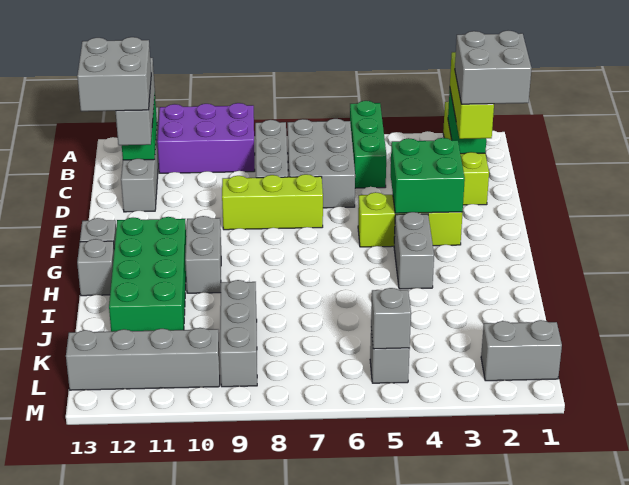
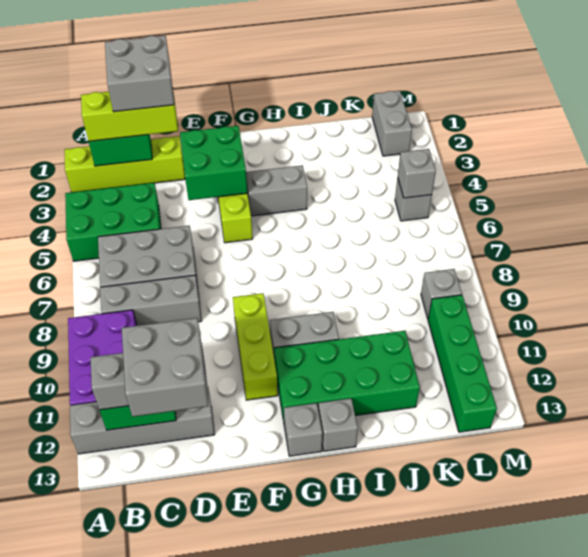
green brick A5:C5 level 1 -> green brick A4:C5 level 1
lime brick E7:E9 level 1 -> lime brick F9:F11 level 1
grey brick J9:L9 level 1 -> grey brick L9 level 1
grey brick L10:L13 level 1 -> green brick L10:L13 level 1

